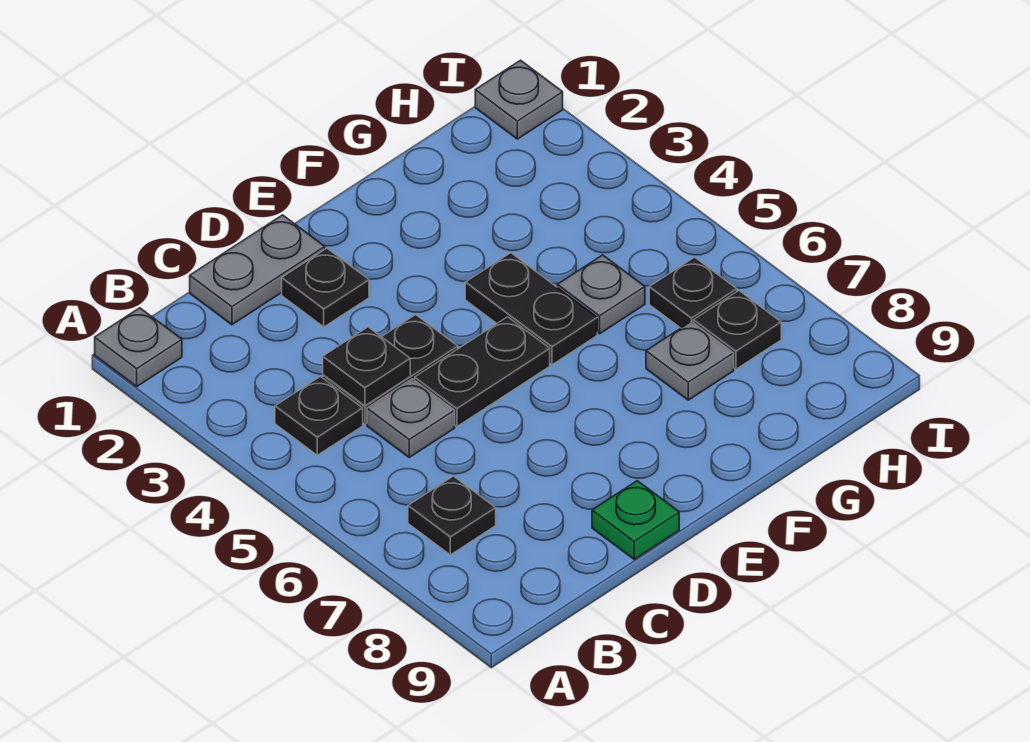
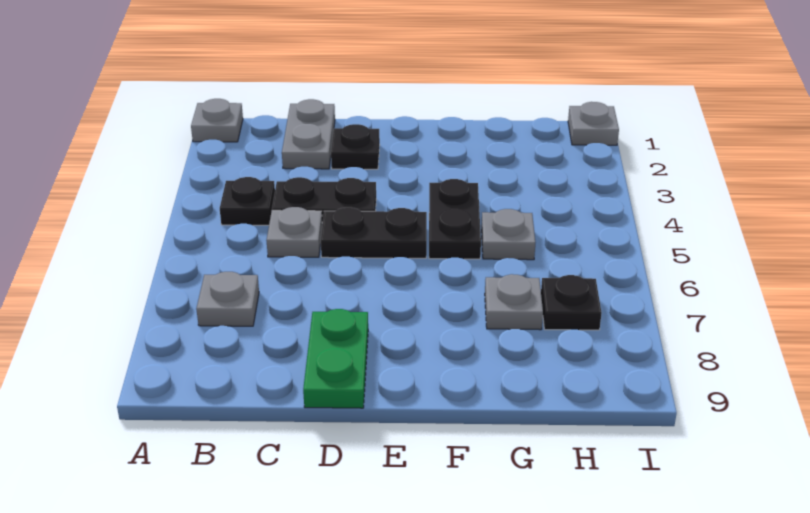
black plate B7 level 1 -> grey plate B7 level 1
grey plate C1:D1 level 1 -> grey plate C1:C2 level 1
black plate C4 level 2 -> none
green plate D9 level 1 -> green plate D8:D9 level 1
black plate H6 level 1 -> none

